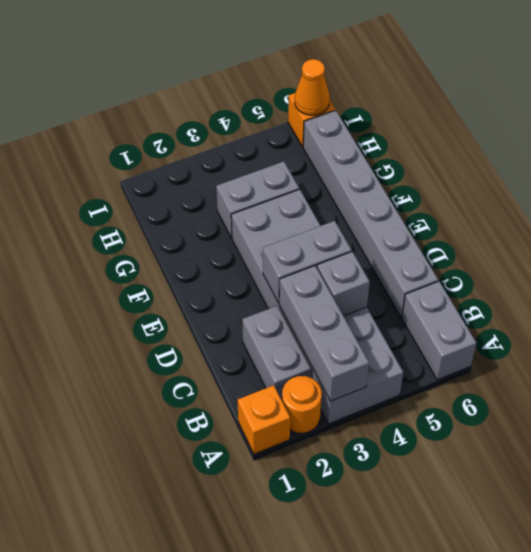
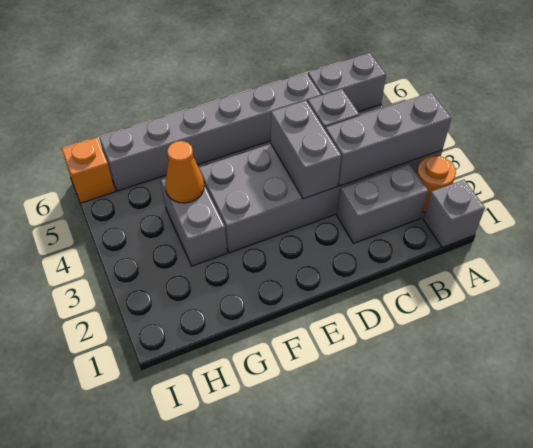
orange brick A1 level 1 -> grey brick A1 level 1
orange cone I6 level 2 -> orange cone G4 level 2

